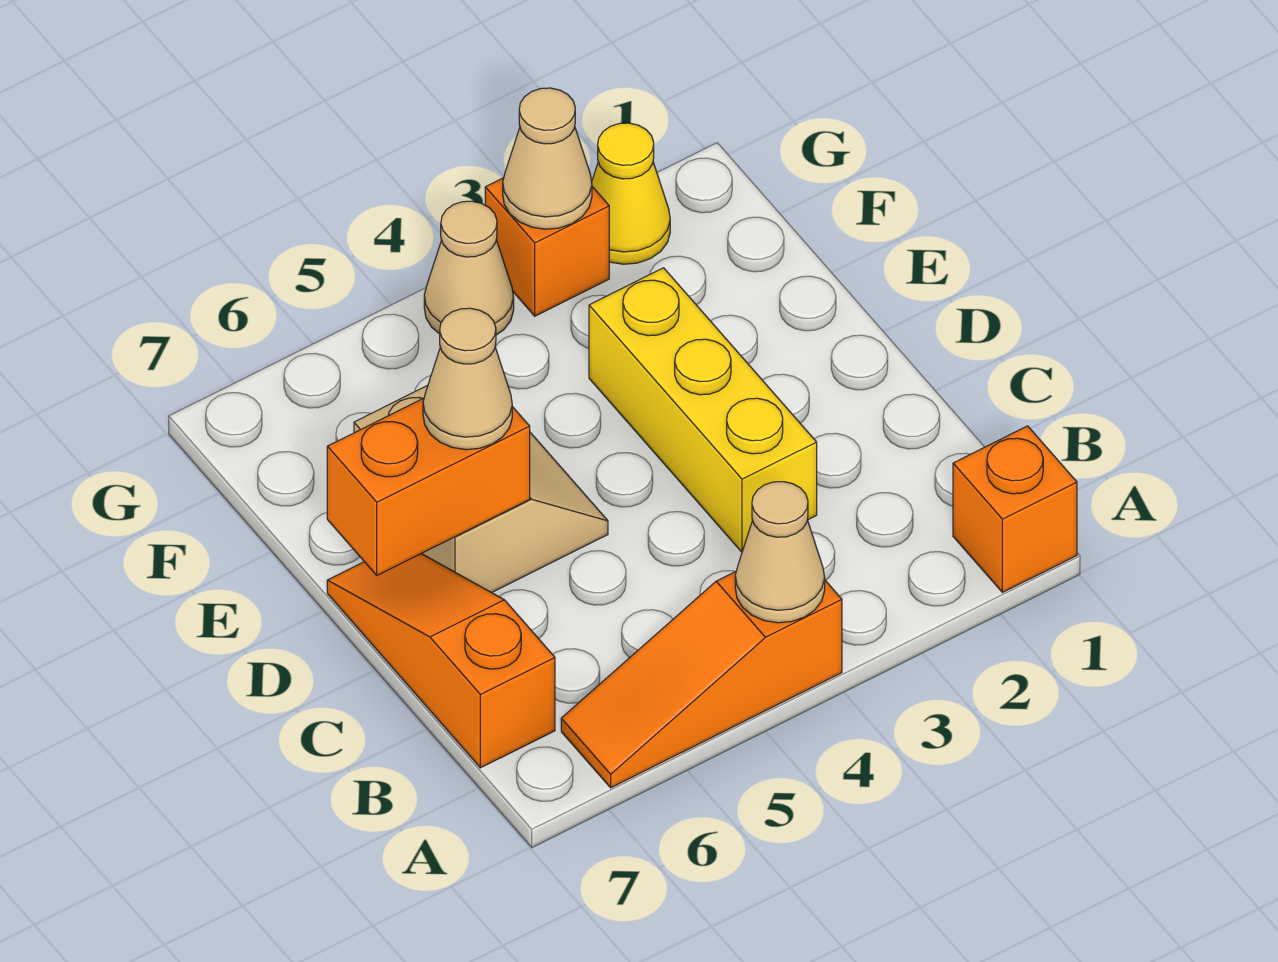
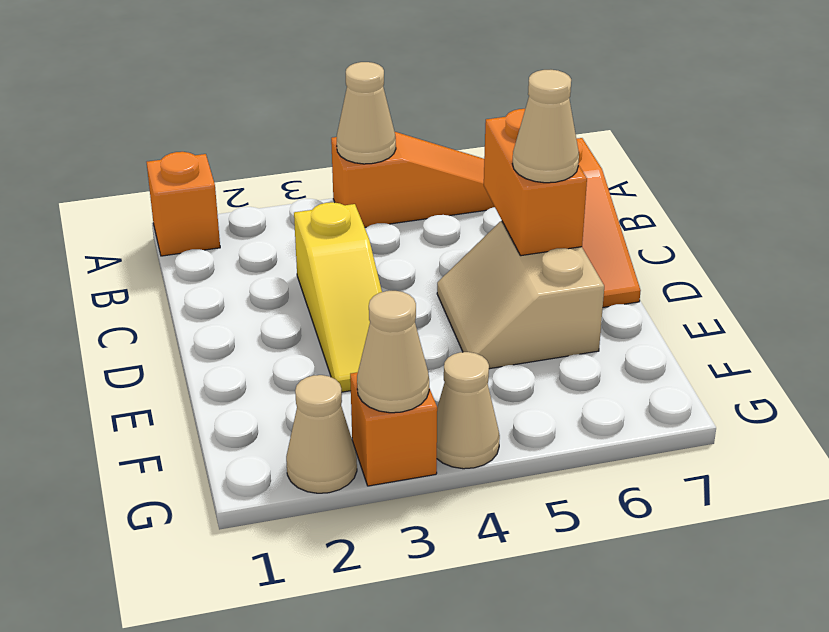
yellow brick C3:E3 level 1 -> yellow slope C3:E3 level 1 top C
orange brick D6:D7 level 2 -> orange brick C6:D6 level 2
yellow cone G2 level 1 -> tan cone G2 level 1

